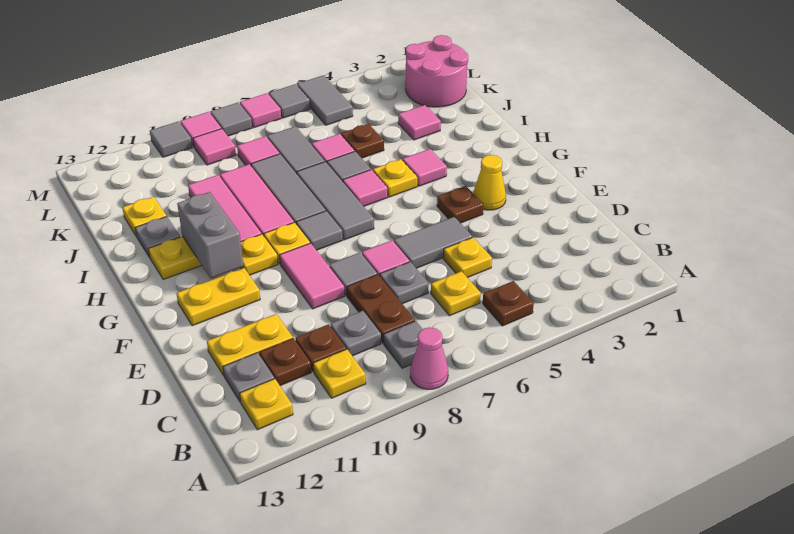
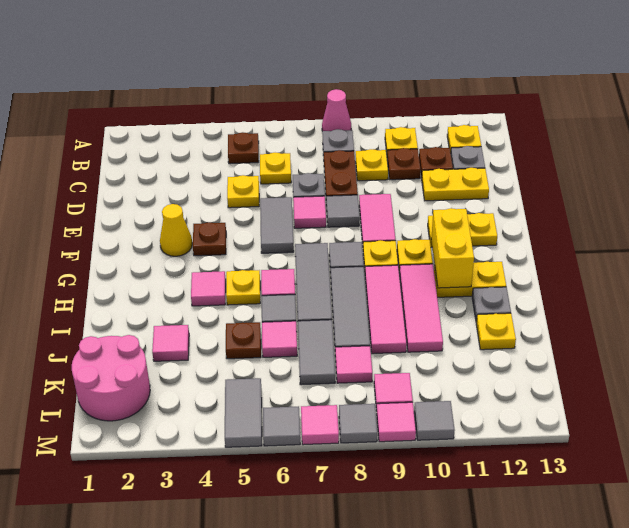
grey plate C9 level 1 -> yellow plate C9 level 1
grey tile E5:E6 level 1 -> grey tile E6:F6 level 1
grey brick G11:H11 level 2 -> yellow brick G11:H11 level 2

